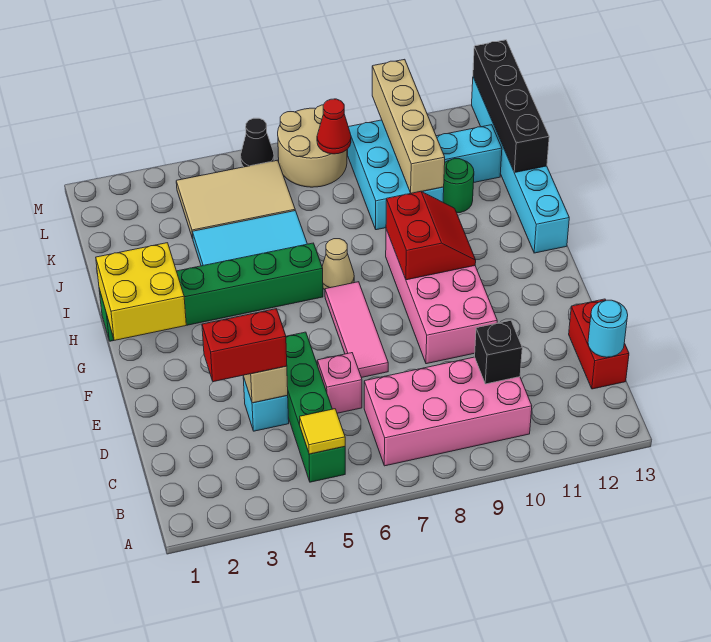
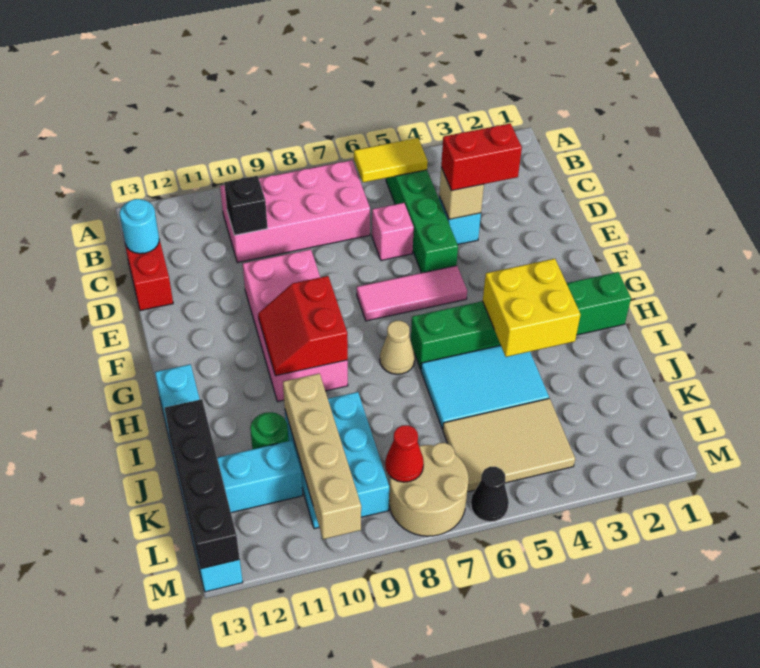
yellow tile B5 level 2 -> yellow tile B5:B6 level 2
pink tile E7:G7 level 1 -> pink tile F5:F7 level 1
yellow brick G1:H2 level 2 -> yellow brick H3:I4 level 2

